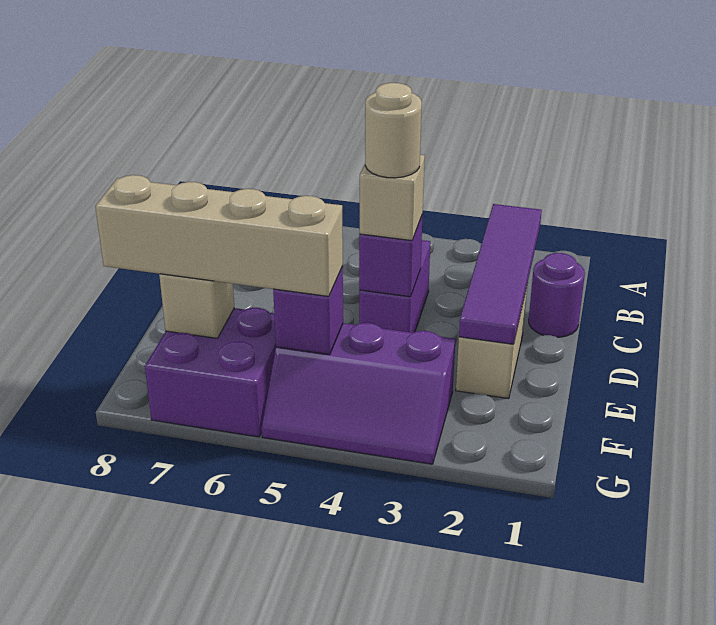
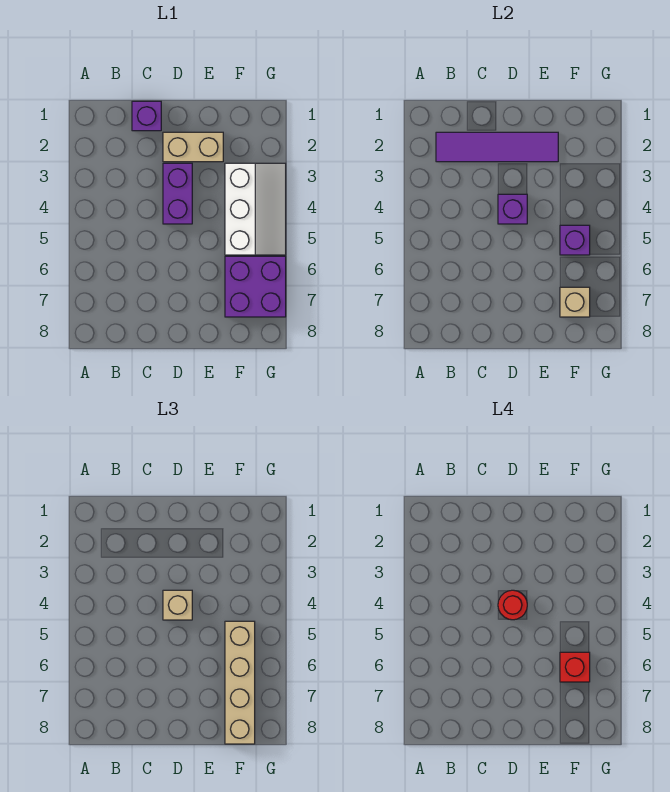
purple round brick C1 level 1 -> purple brick C1 level 1
purple brick C4:D4 level 1 -> purple brick D3:D4 level 1
tan round brick D4 level 4 -> red round brick D4 level 4
purple slope F3:G5 level 1 top F -> white slope F3:G5 level 1 top F
none -> red brick F6 level 4

